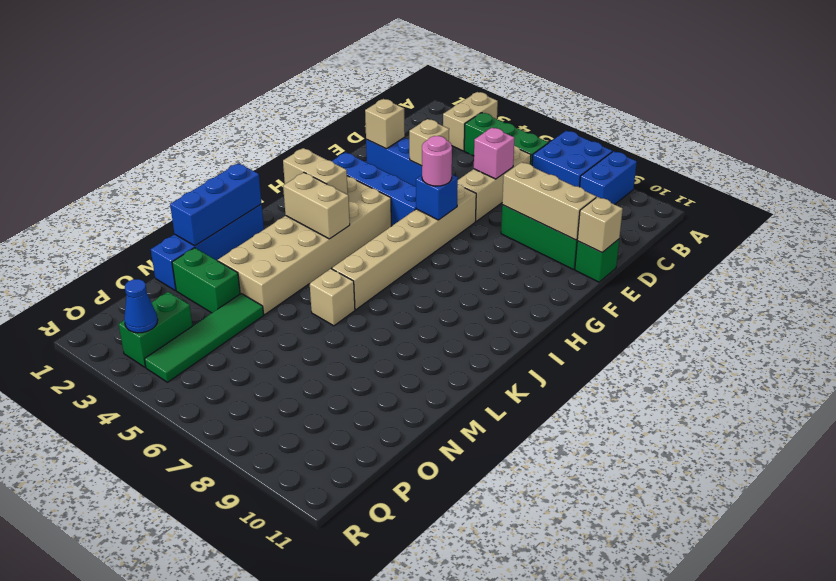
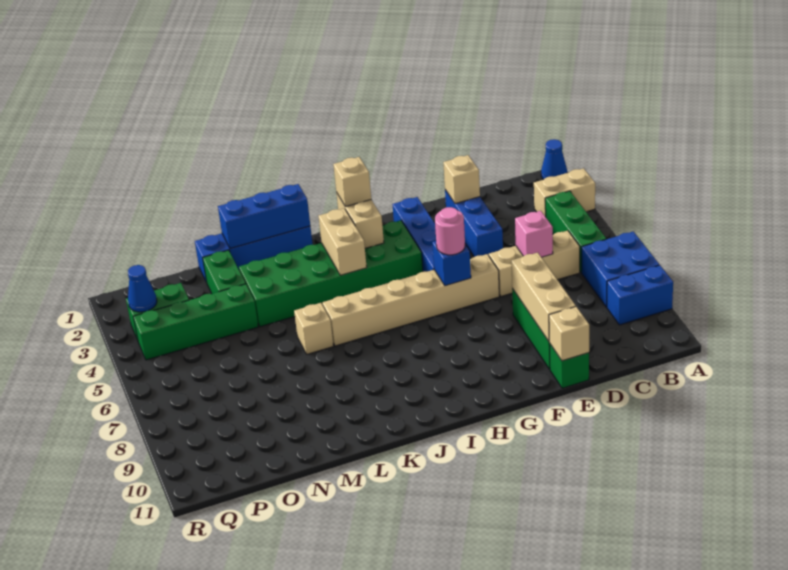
none -> blue cone A1 level 1
tan brick E4 level 2 -> tan brick I2 level 3
tan brick H3:M4 level 1 -> green brick H3:M4 level 1
green tile N4:Q4 level 1 -> green brick N4:Q4 level 1

